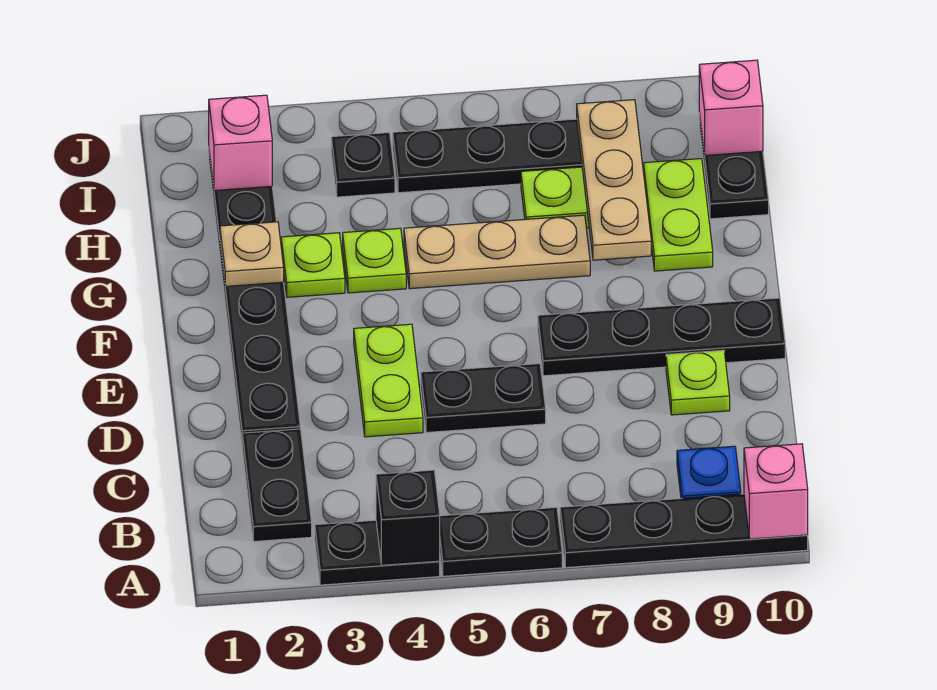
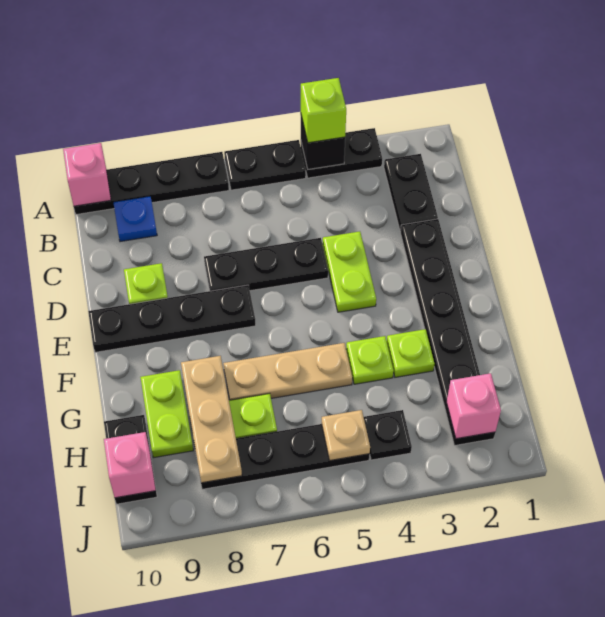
none -> lime brick A4 level 3
black plate D5:D6 level 1 -> black plate D5:D7 level 1
tan plate G2 level 2 -> tan plate I5 level 2

